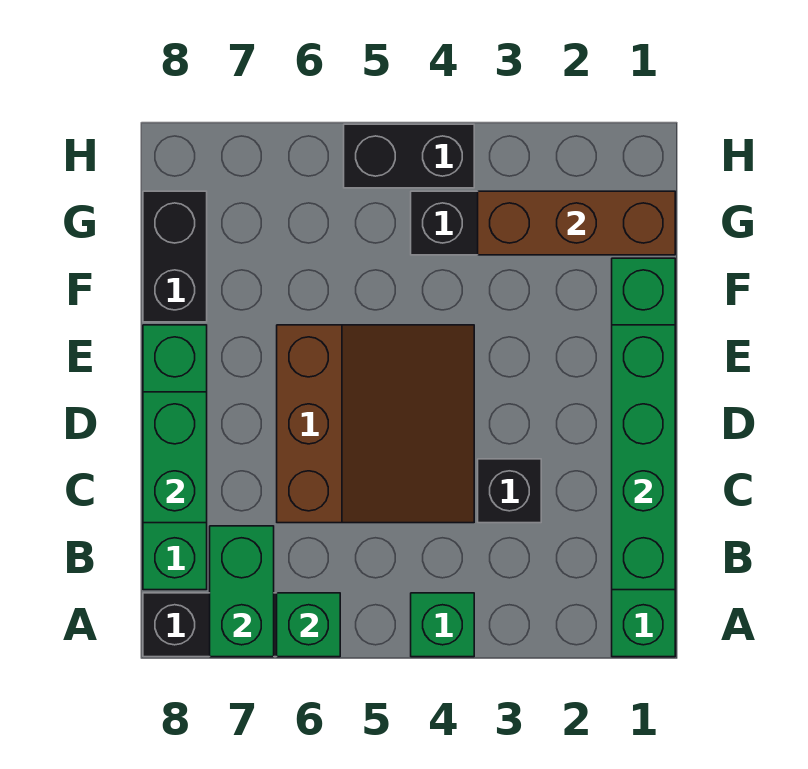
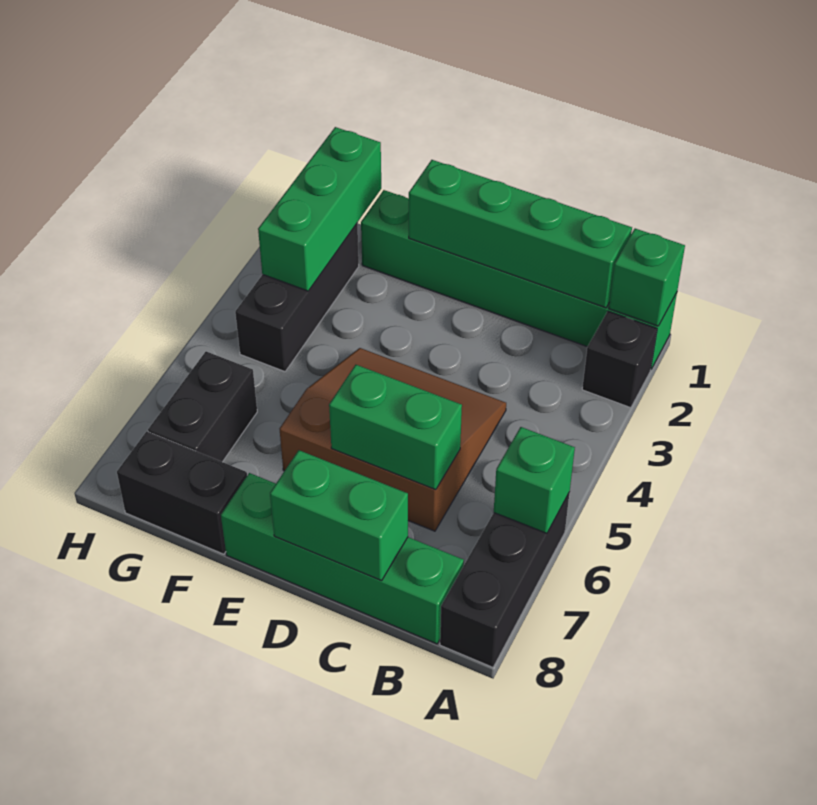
green brick A4 level 1 -> green brick A1 level 2
green brick A7:B7 level 2 -> green brick C6:D6 level 2
black brick C3 level 1 -> black brick A2 level 1
brown brick G1:G3 level 2 -> green brick G1:G3 level 2
black brick H4:H5 level 1 -> black brick G6:G7 level 1

